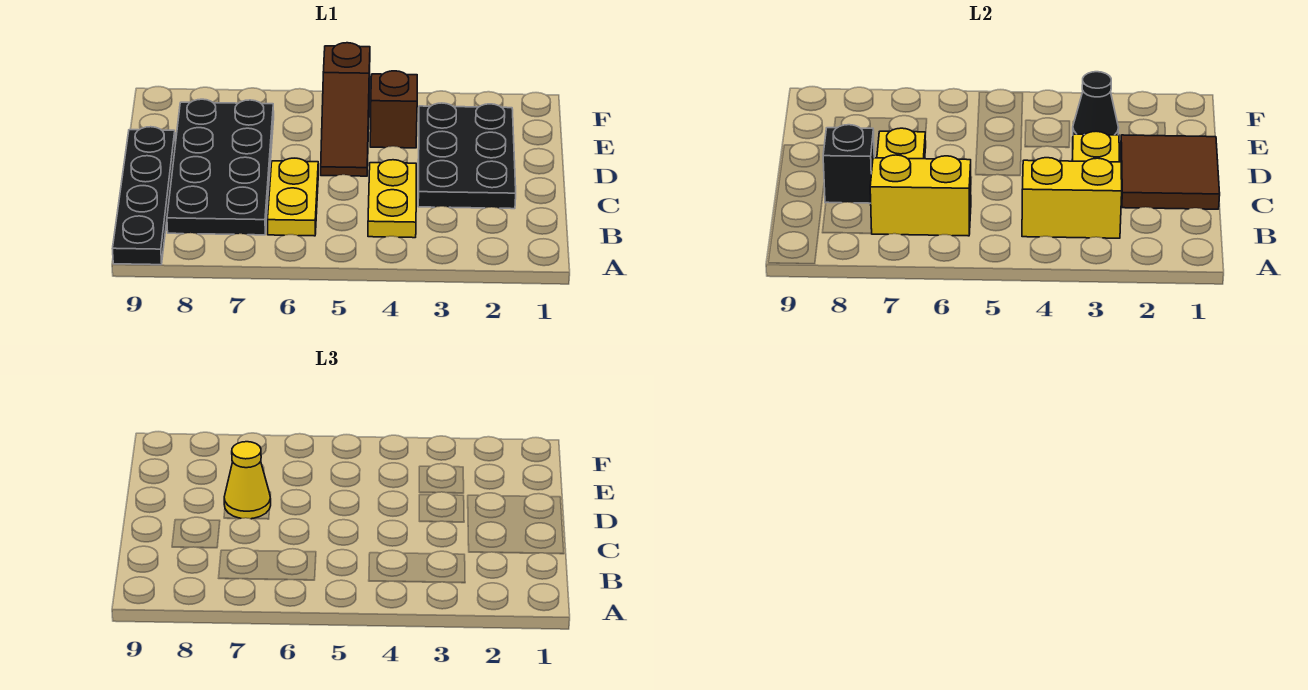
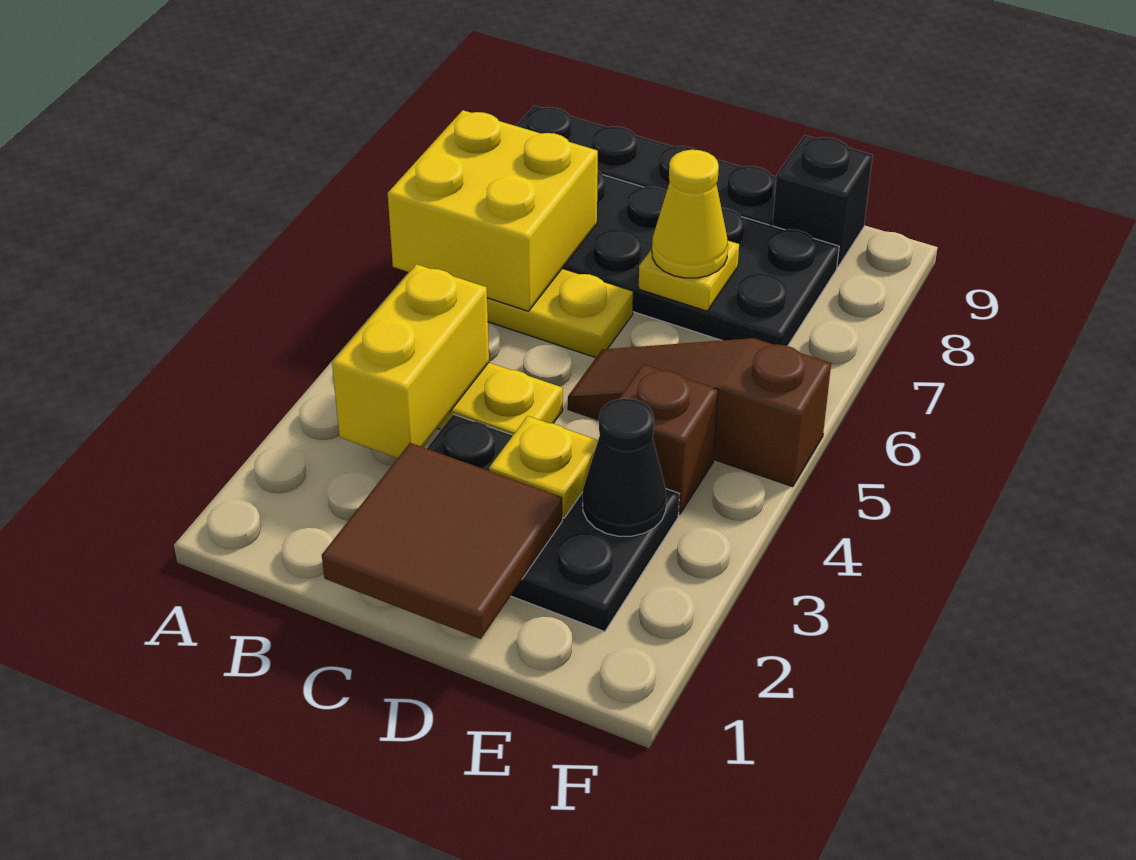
yellow brick B6:B7 level 2 -> yellow brick A6:B7 level 2
black brick C8 level 2 -> black brick E9 level 1

